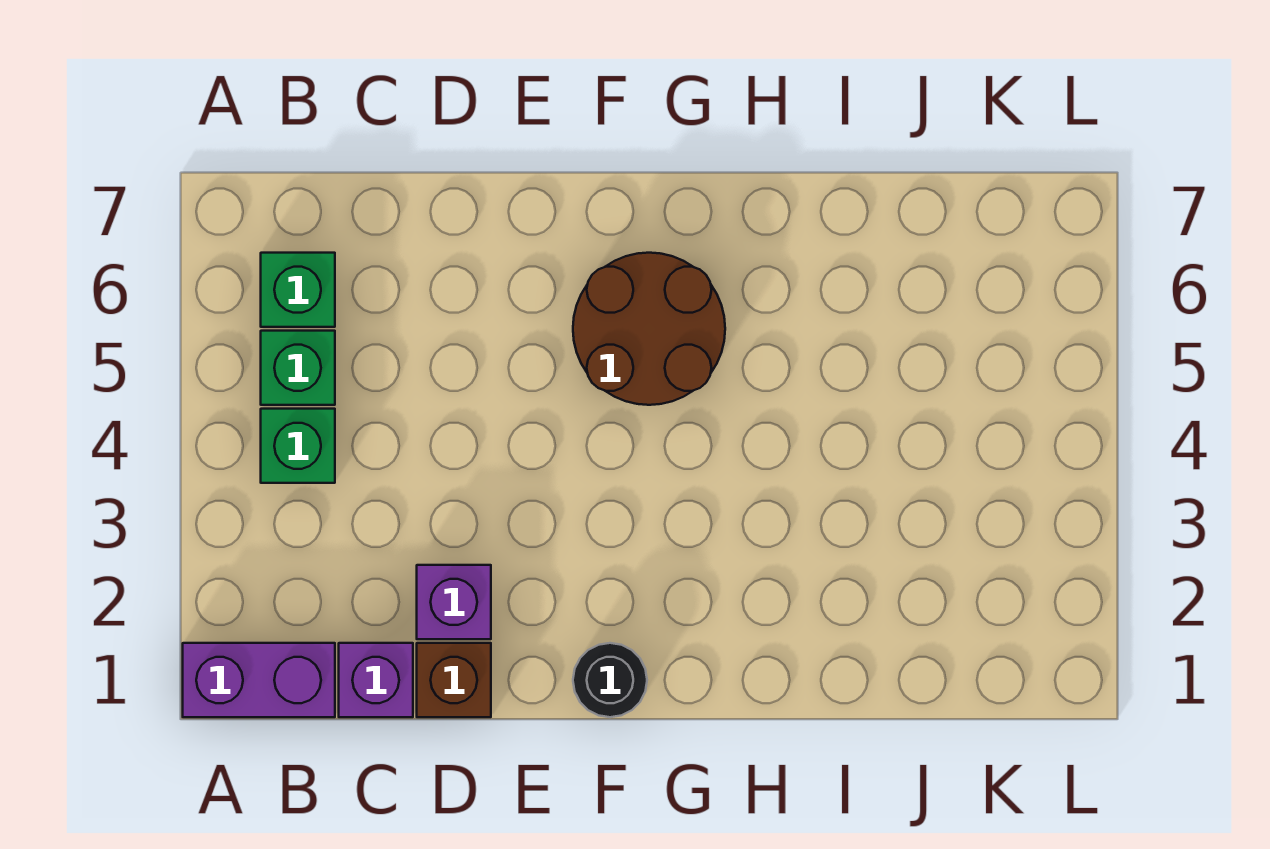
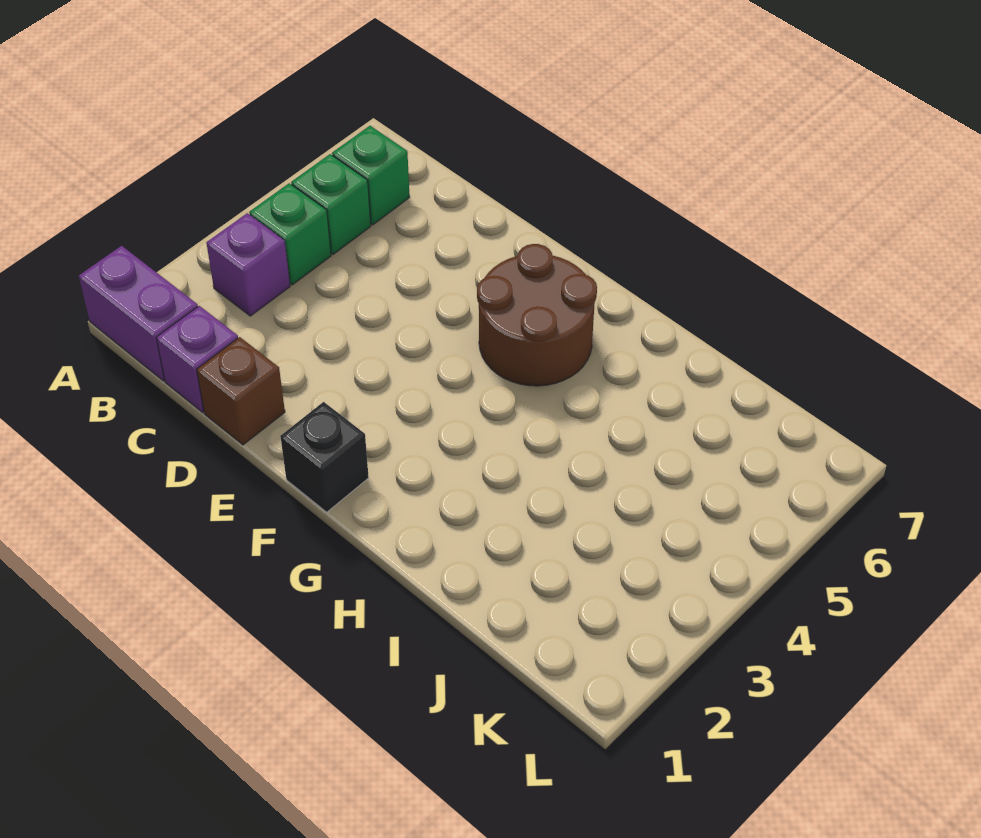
purple brick D2 level 1 -> purple brick B3 level 1
black round brick F1 level 1 -> black brick F1 level 1

